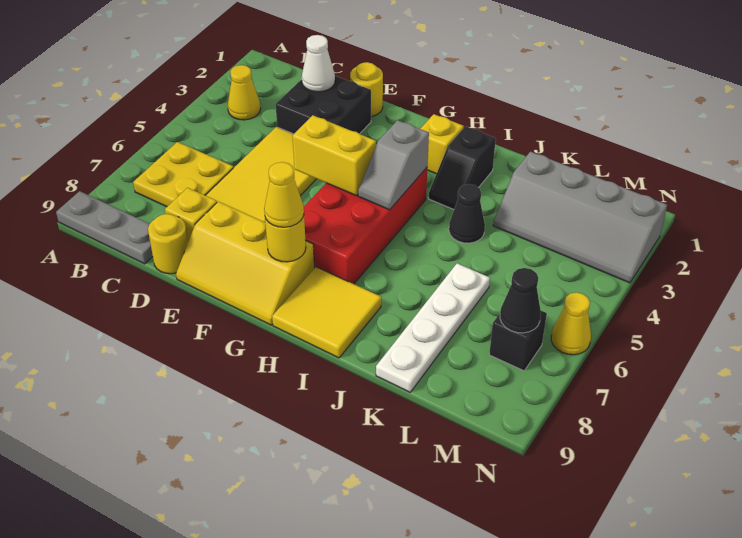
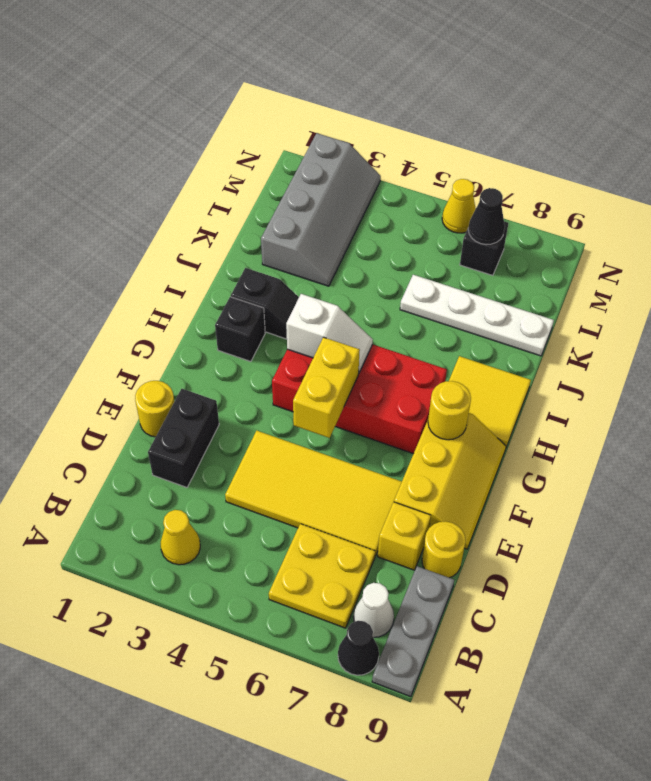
black brick D2:E3 level 1 -> black brick D2:E2 level 1
white cone D2 level 2 -> white cone B8 level 1
yellow cone G8 level 3 -> none
yellow brick H2 level 1 -> black brick H2 level 1
grey slope H4:H5 level 2 top 4 -> white slope H4:H5 level 2 top 4
black cone J4 level 1 -> black cone A8 level 1

